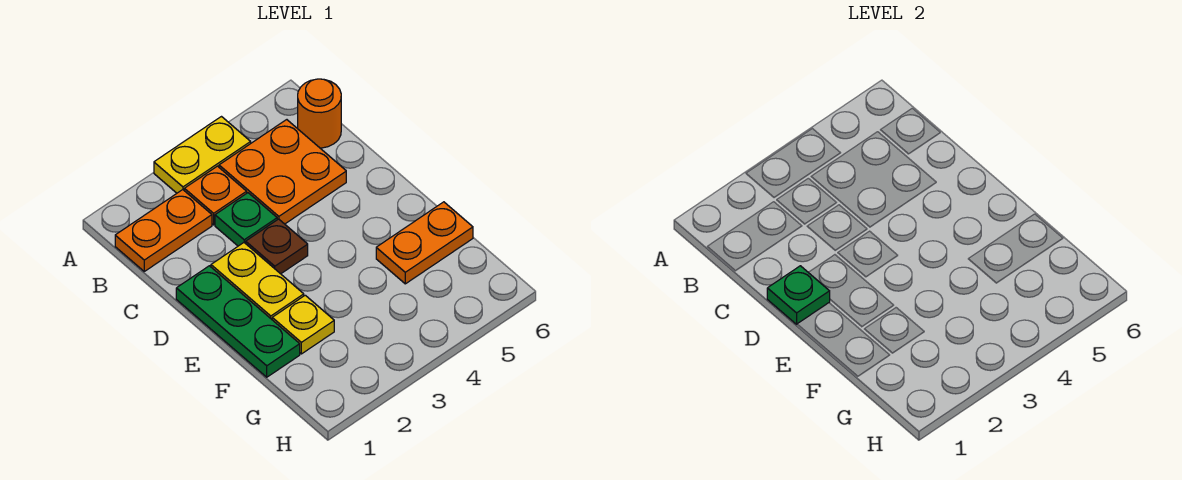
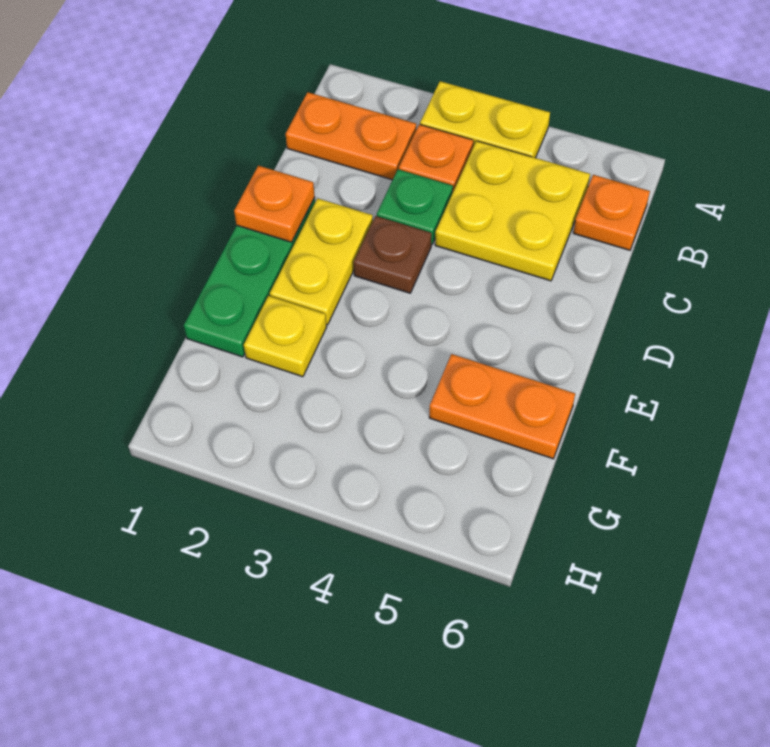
orange plate B4:C5 level 1 -> yellow plate B4:C5 level 1
orange round brick B6 level 1 -> orange plate B6 level 1
green plate D1 level 2 -> orange plate D1 level 2

